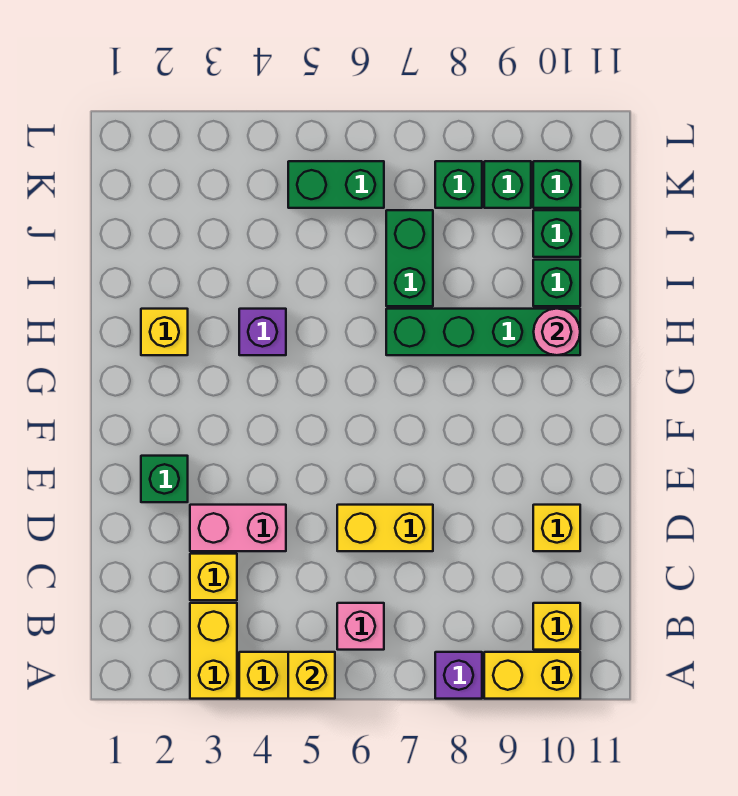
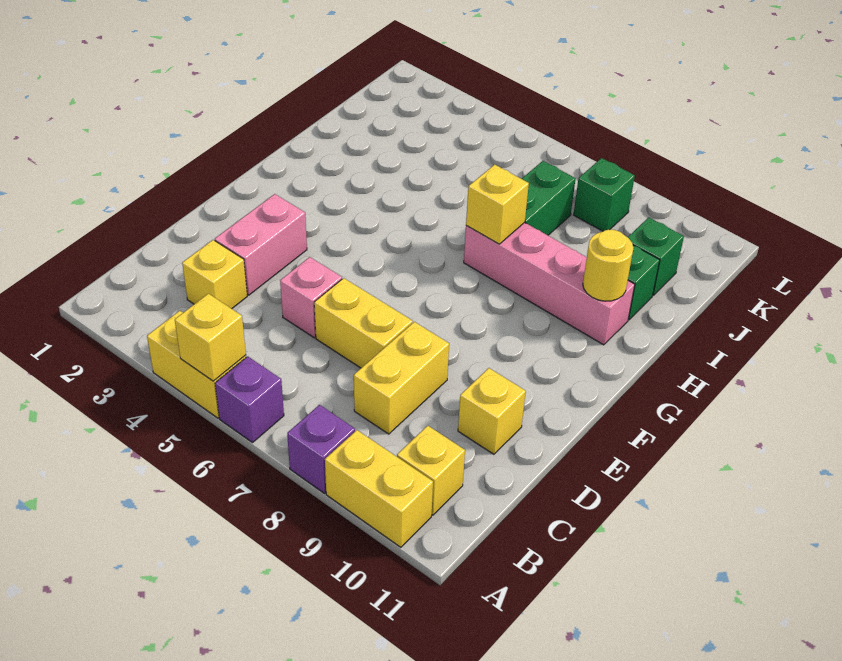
yellow brick A3:B3 level 1 -> yellow brick C8:D8 level 1
pink brick B6 level 1 -> pink brick D5 level 1
pink brick D3:D4 level 1 -> pink brick D3:E3 level 1
green brick E2 level 1 -> none
yellow brick H2 level 1 -> yellow brick H7 level 2
purple brick H4 level 1 -> purple brick A6 level 1
green brick H7:H10 level 1 -> pink brick H7:H10 level 1
pink round brick H10 level 2 -> yellow round brick H10 level 2
green brick K5:K6 level 1 -> none
green brick K9 level 1 -> none
green brick K10 level 1 -> none

